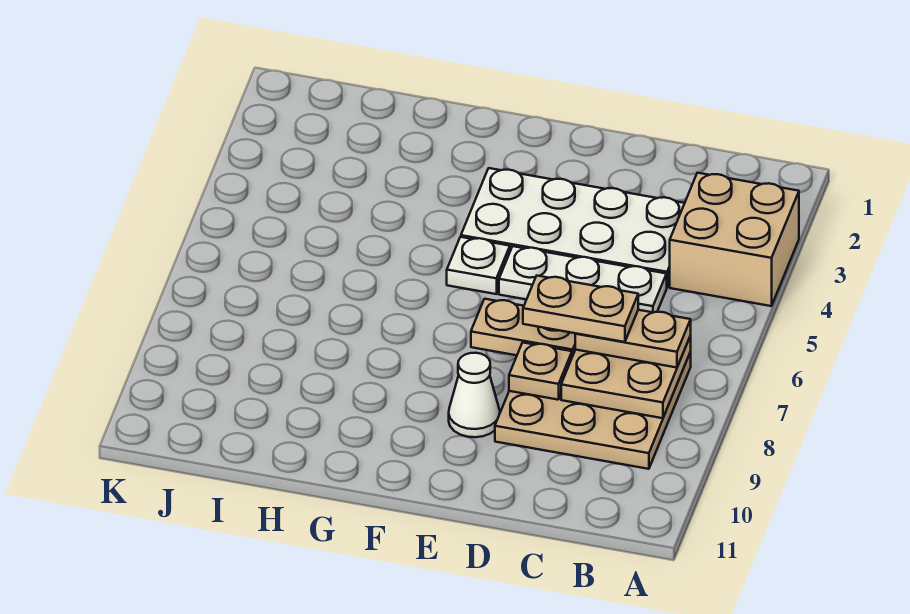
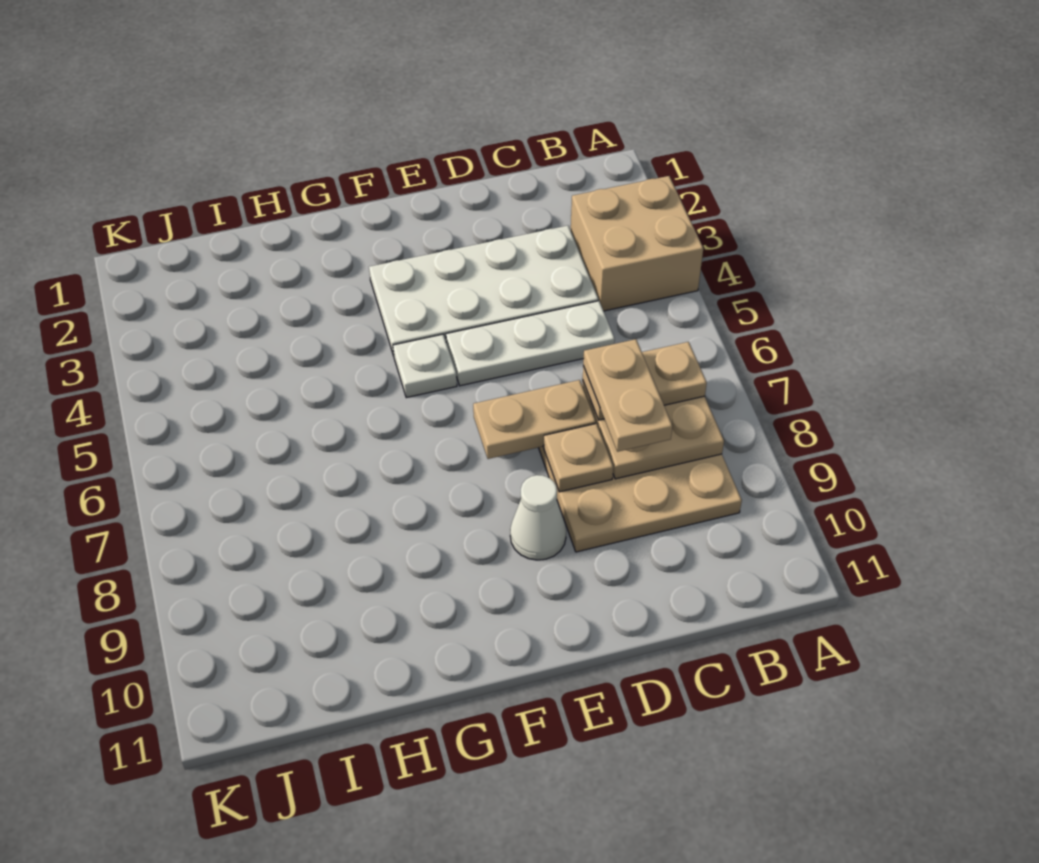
tan plate C7:D7 level 4 -> tan plate C7:C8 level 4

